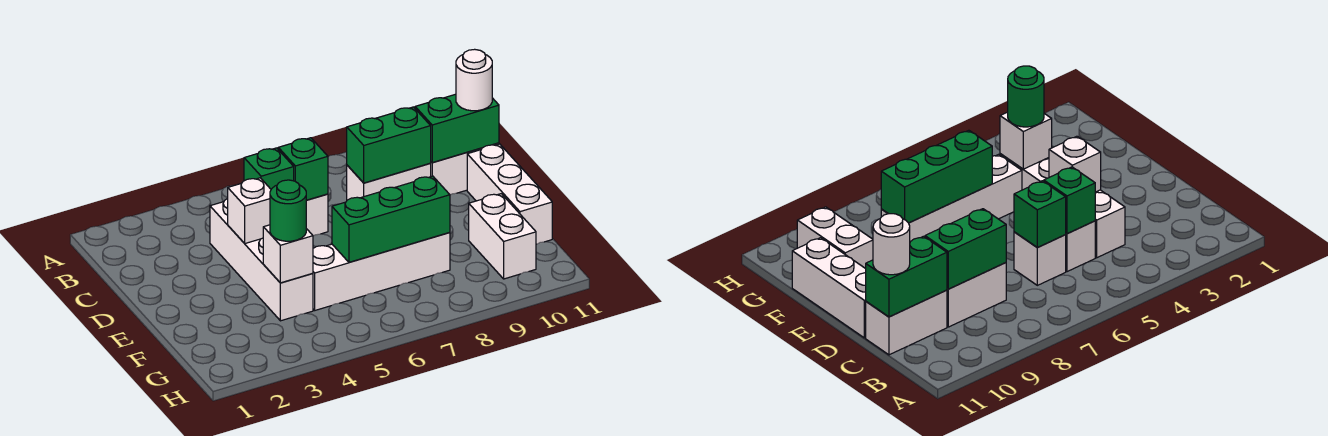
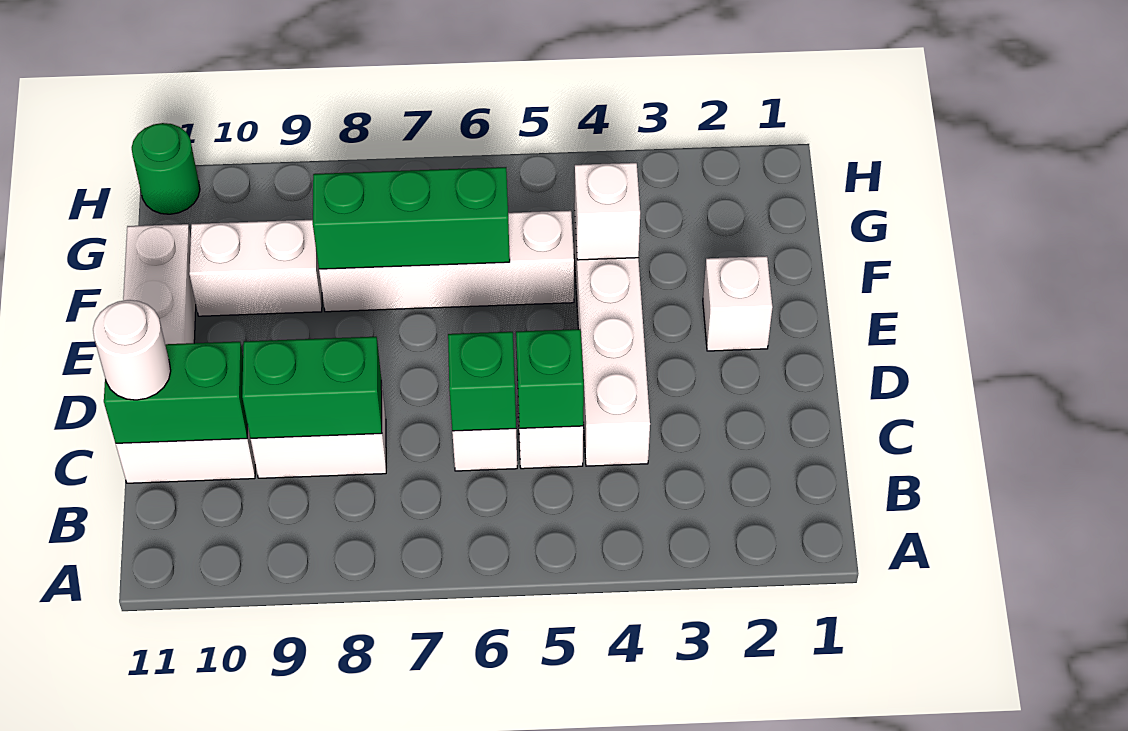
white brick D4 level 2 -> white brick E2 level 1
green round brick F4 level 3 -> green round brick H11 level 1
white brick F10:G10 level 1 -> white brick F9:F10 level 1

